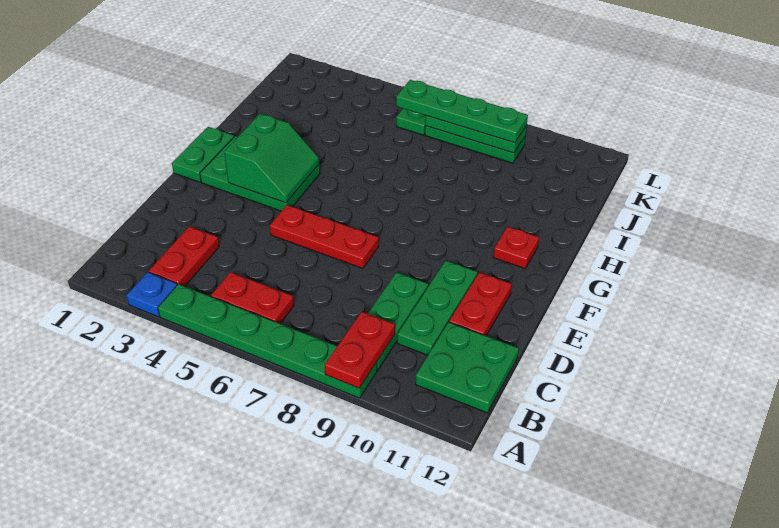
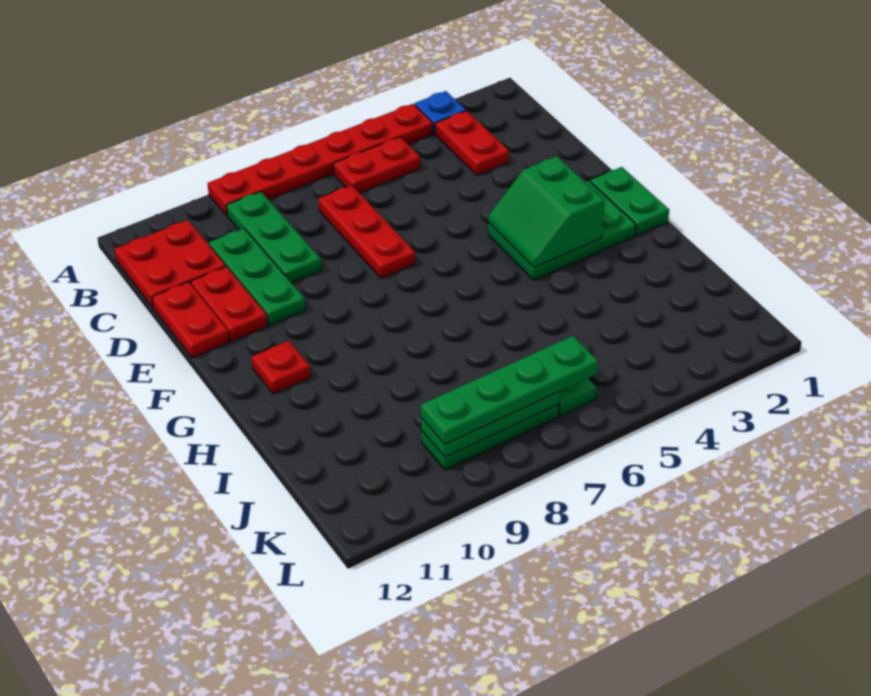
green plate A4:A9 level 1 -> red plate A4:A9 level 1
red plate A9:B9 level 2 -> red plate D12:E12 level 1
green plate B11:C12 level 1 -> red plate B11:C12 level 1
red plate E5:E7 level 1 -> red plate C7:E7 level 1

